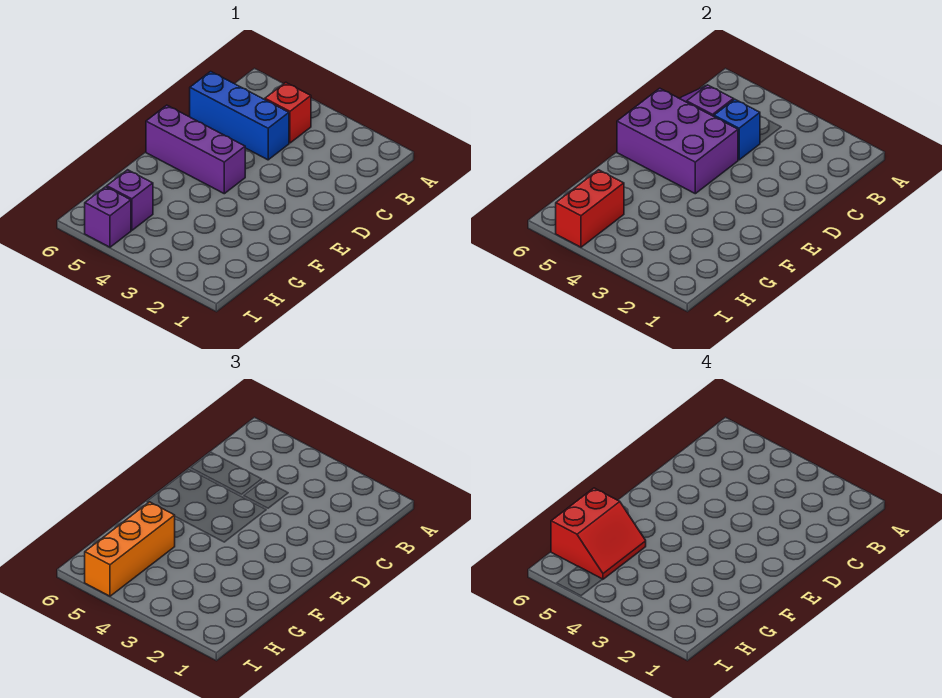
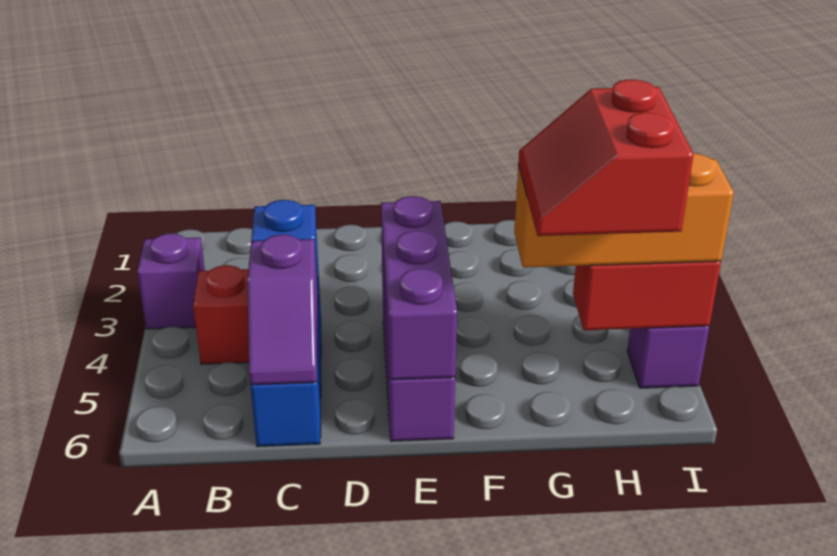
purple brick D4:E6 level 2 -> purple brick E4:E6 level 2
red slope G5:H6 level 4 top 6 -> red slope G5:H6 level 4 top H
purple brick H5 level 1 -> purple brick A3 level 1

